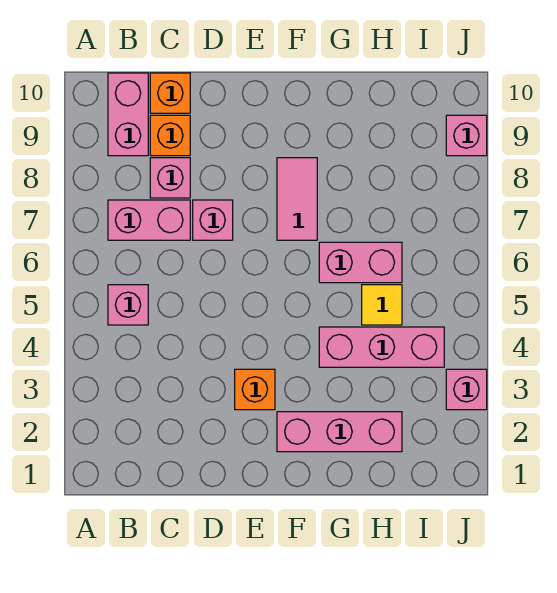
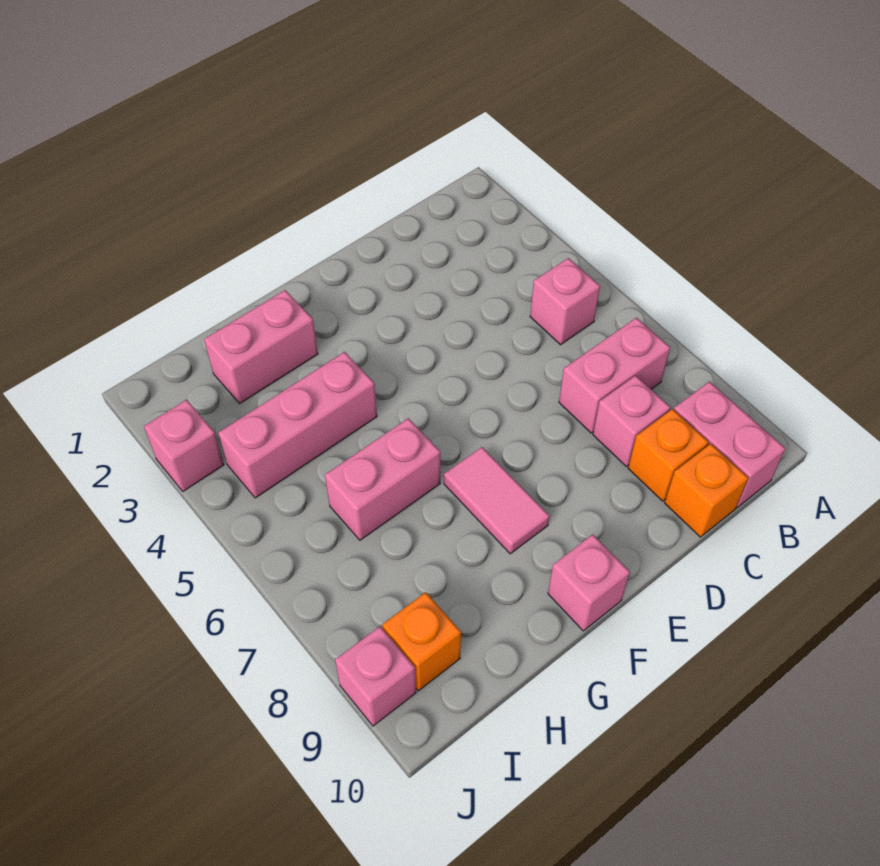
pink brick D7 level 1 -> pink brick F10 level 1
orange brick E3 level 1 -> orange brick I9 level 1
pink brick F2:H2 level 1 -> pink brick G2:H2 level 1
yellow tile H5 level 1 -> none

